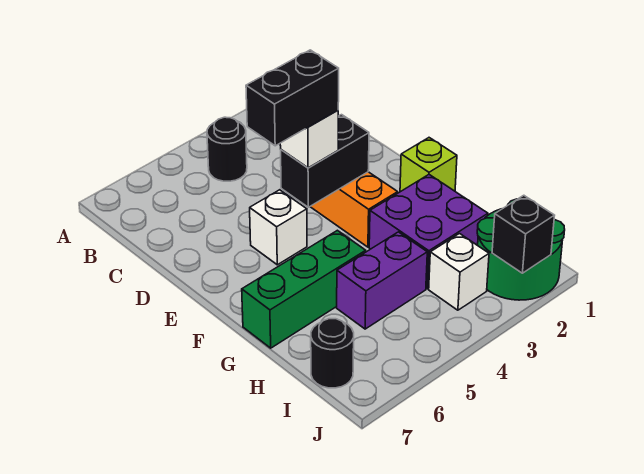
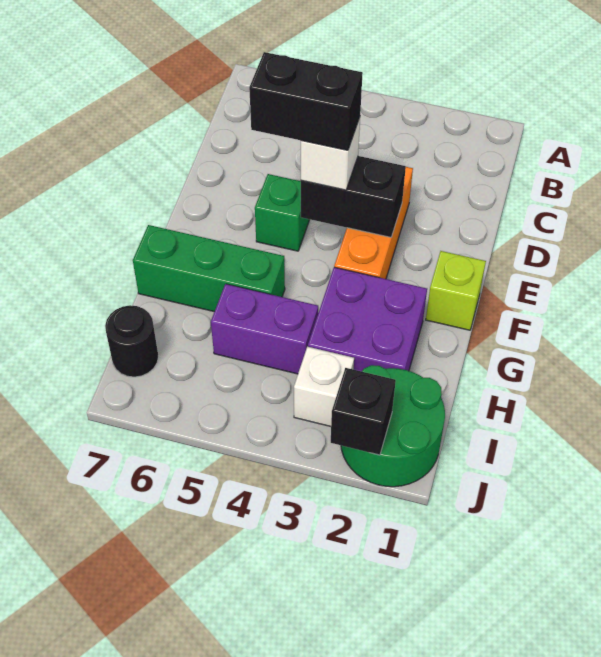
black round brick B4 level 1 -> none
white brick E5 level 1 -> green brick E5 level 1

